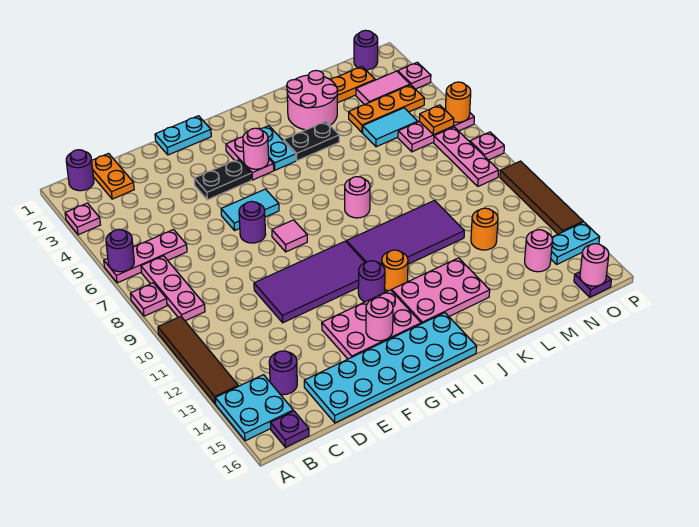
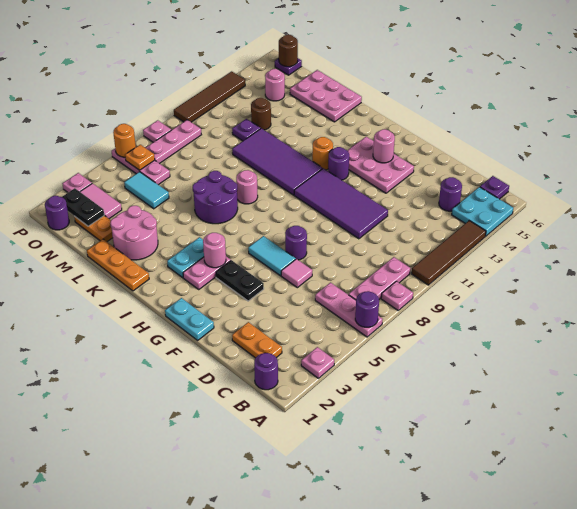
orange plate C1:C2 level 1 -> orange plate C2:D2 level 1
cyan plate D15:I16 level 1 -> none
pink tile G8 level 1 -> pink tile E6 level 1
pink plate I13:K14 level 1 -> pink plate K15:M16 level 1
black plate J4:K4 level 1 -> black plate N2:O2 level 2
none -> purple round brick J6:K7 level 1
orange plate M4:O4 level 1 -> orange plate J1:L1 level 1
none -> purple plate M11 level 1
orange round brick M12 level 1 -> brown round brick M12 level 1
cyan plate O14:P14 level 1 -> none
pink round brick O16 level 2 -> brown round brick O16 level 2

